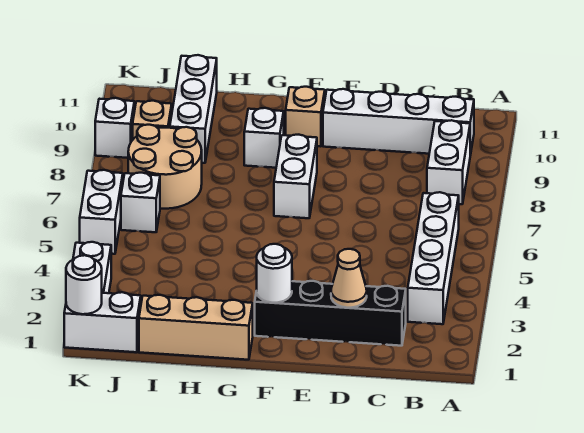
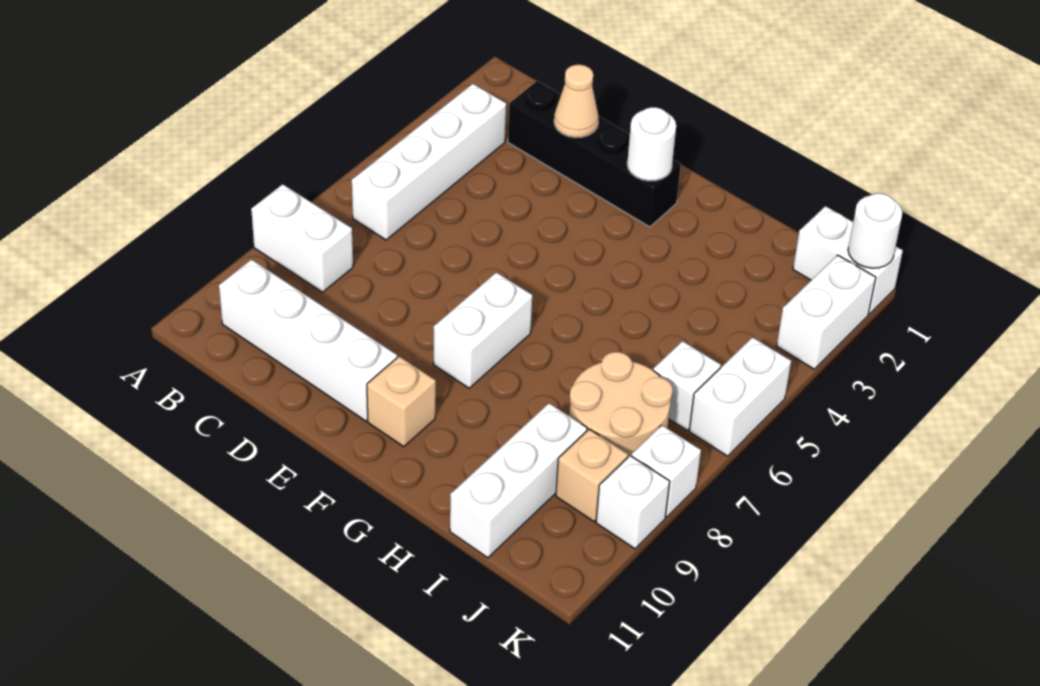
white brick B8:B9 level 1 -> white brick A8:B8 level 1
tan brick G1:I1 level 1 -> none
white brick G9 level 1 -> white brick K8 level 1

